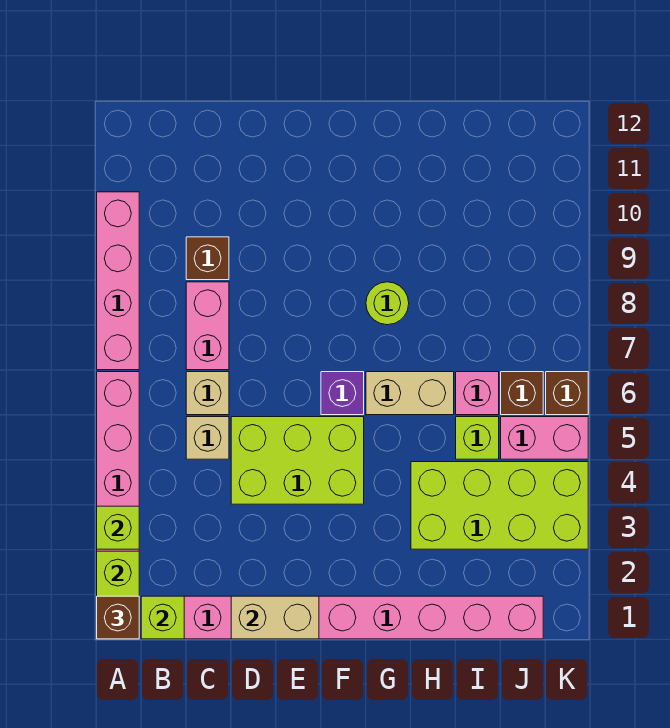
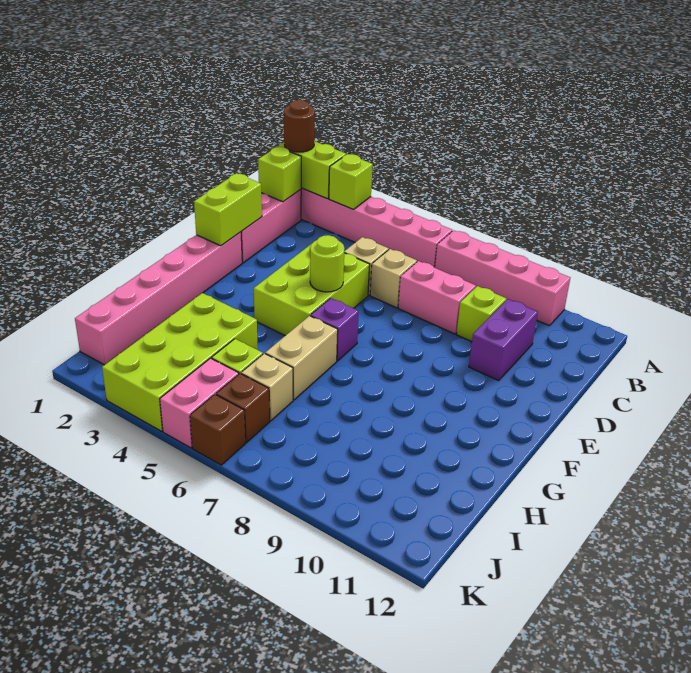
brown brick A1 level 3 -> brown round brick A1 level 3
brown brick C9 level 1 -> lime brick C9 level 1
none -> purple brick C10:D10 level 1
tan brick D1:E1 level 2 -> lime brick D1:E1 level 2
lime round brick G8 level 1 -> lime round brick E5 level 2
pink brick I6 level 1 -> tan brick I6 level 1

